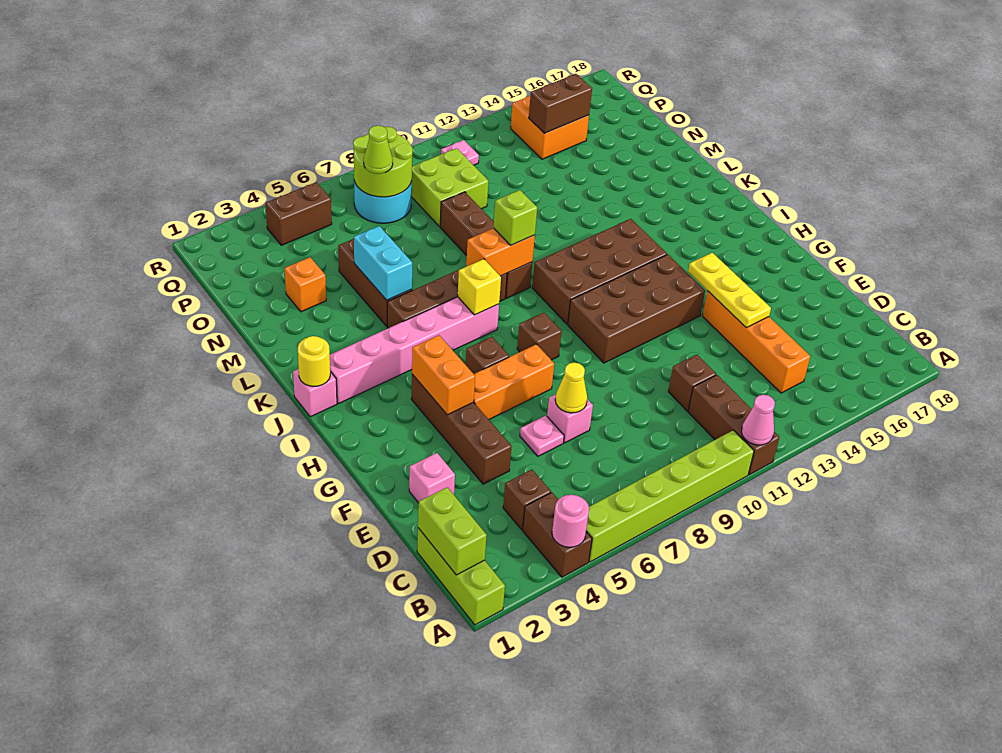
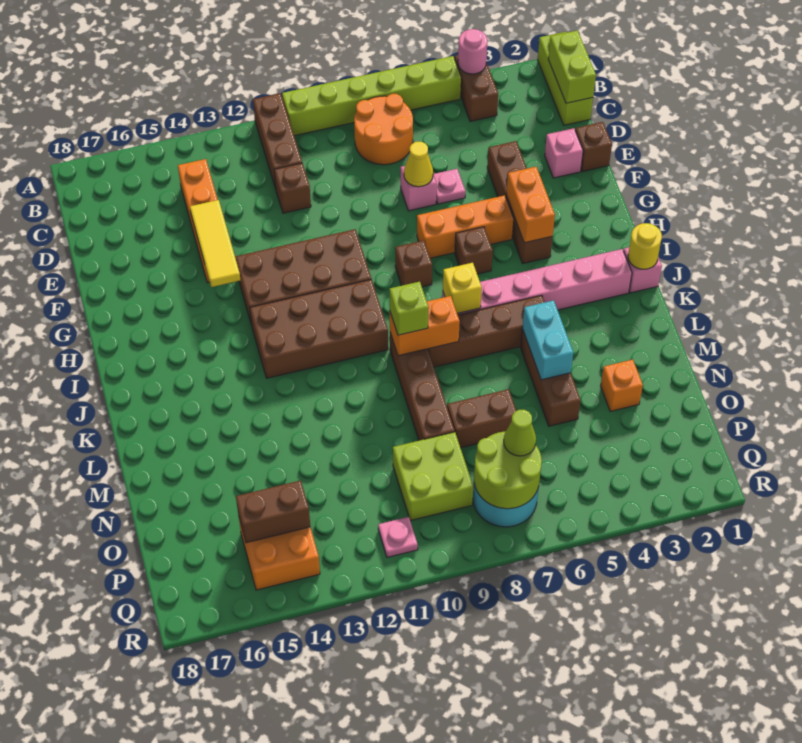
pink cone A11 level 2 -> none
none -> orange round brick B7:C8 level 1
brown brick C4 level 1 -> brown brick E1 level 1
yellow plate E14:G14 level 2 -> yellow tile E14:G14 level 2
brown brick Q4:Q5 level 1 -> brown brick N7:N8 level 1

